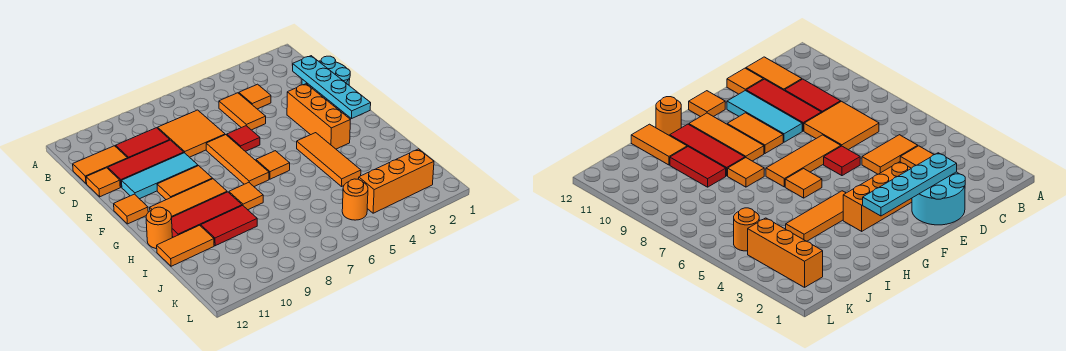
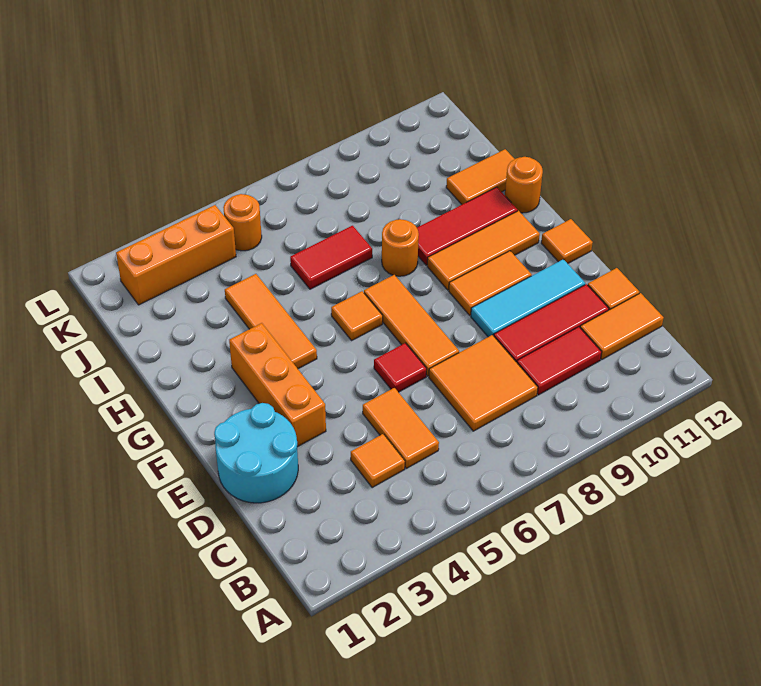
cyan plate D2:G2 level 2 -> none
orange tile H8 level 1 -> orange round brick H8 level 1
red tile I9:I10 level 1 -> red tile I6:I7 level 1

